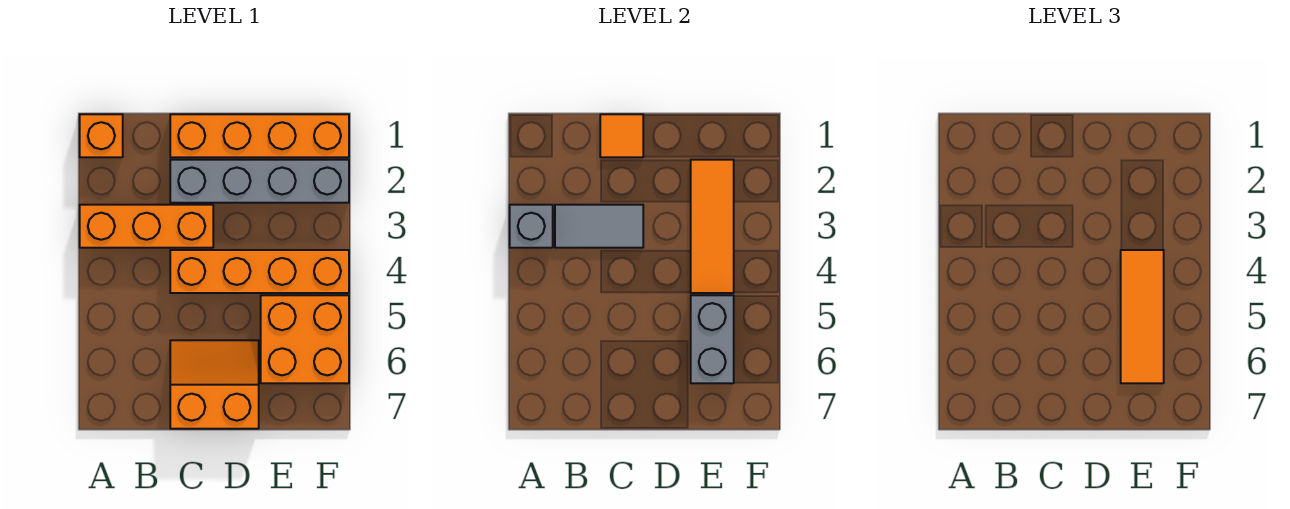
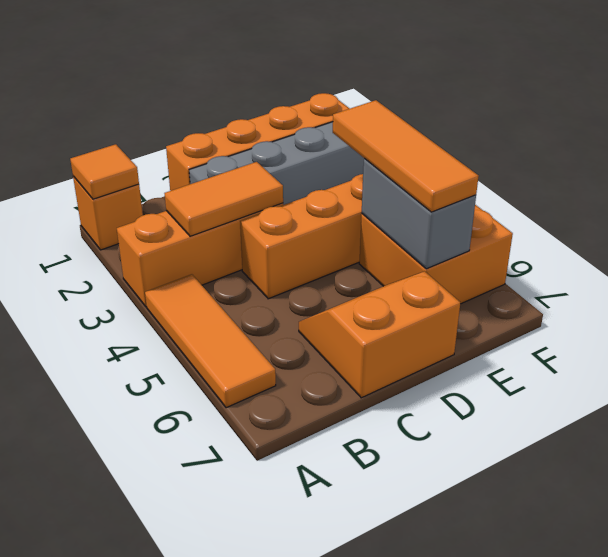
grey brick A3 level 2 -> none
grey tile B3:C3 level 2 -> orange tile B3:C3 level 2
orange tile C1 level 2 -> orange tile A1 level 2
orange tile E2:E4 level 2 -> orange tile A4:A6 level 1

